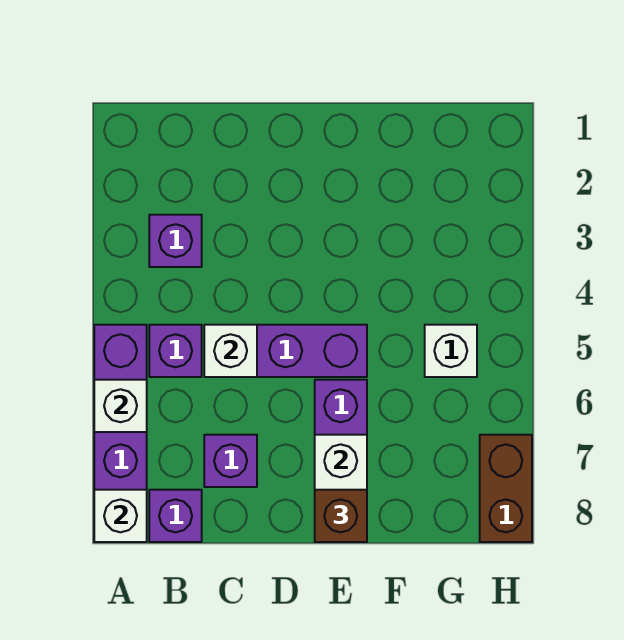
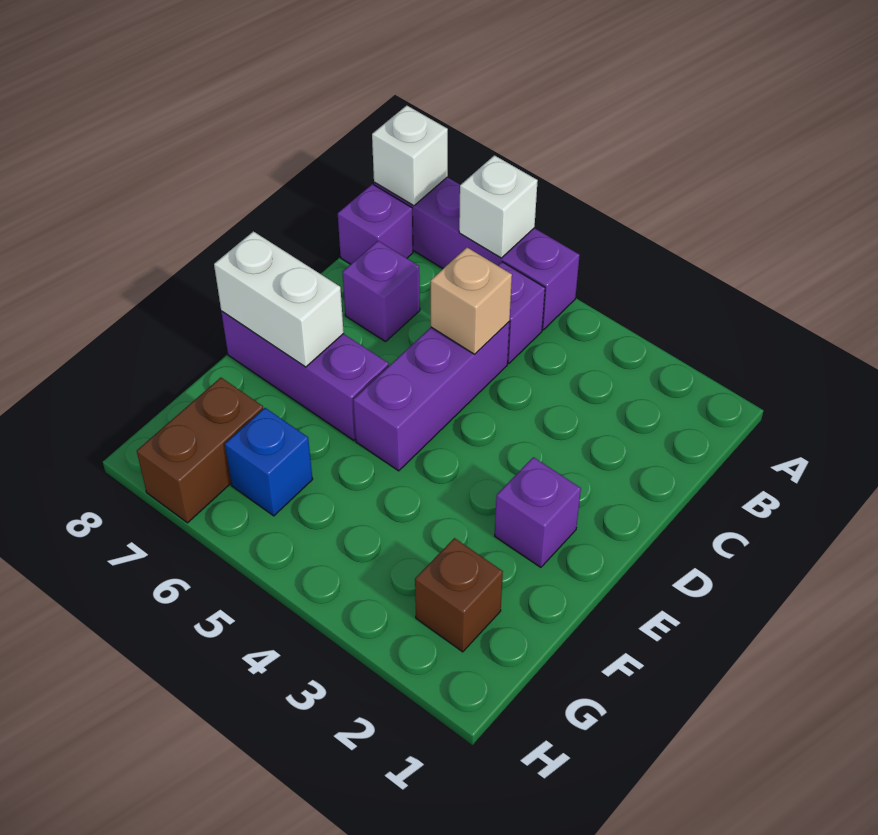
purple brick B3 level 1 -> purple brick E2 level 1
white brick C5 level 2 -> tan brick C5 level 2
brown brick E8 level 3 -> brown brick G2 level 1
white brick G5 level 1 -> none
none -> blue brick G6 level 1
brown brick H7:H8 level 1 -> brown brick G7:H7 level 1

